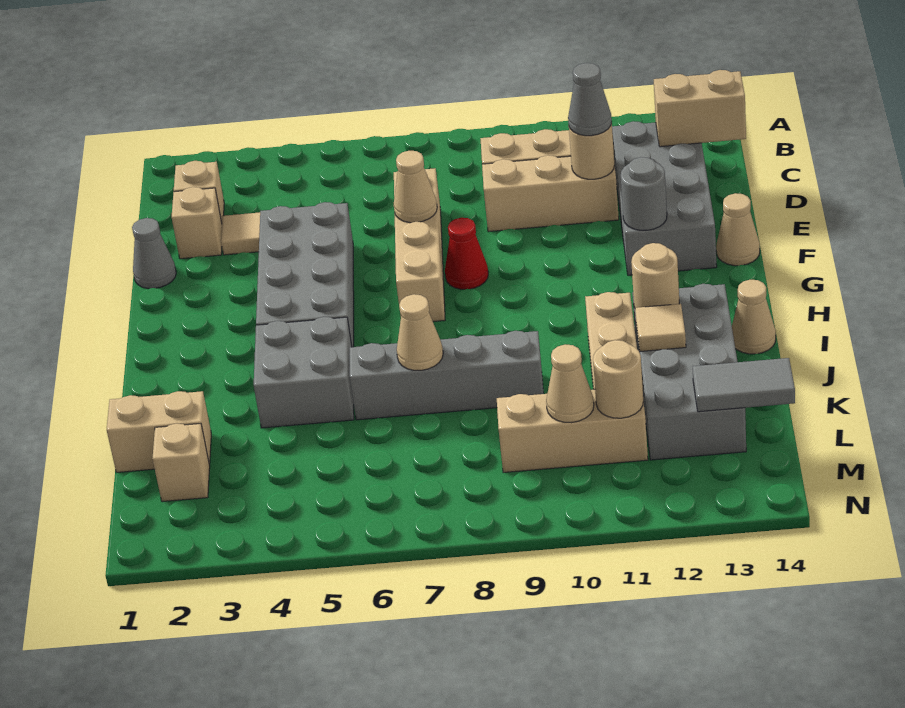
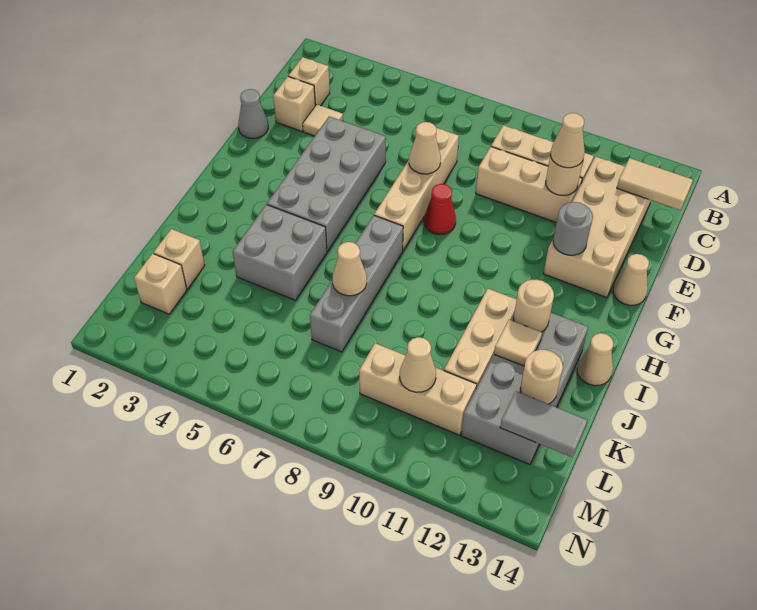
grey brick C12:F13 level 1 -> tan brick C12:F13 level 1
tan brick C13:C14 level 2 -> tan tile C13:C14 level 2
grey cone D11 level 3 -> tan cone D11 level 3
grey brick J6:J9 level 1 -> grey brick H7:K7 level 1
tan brick K1:K2 level 1 -> tan brick K2 level 1
tan round brick L11 level 2 -> tan round brick K13 level 2

